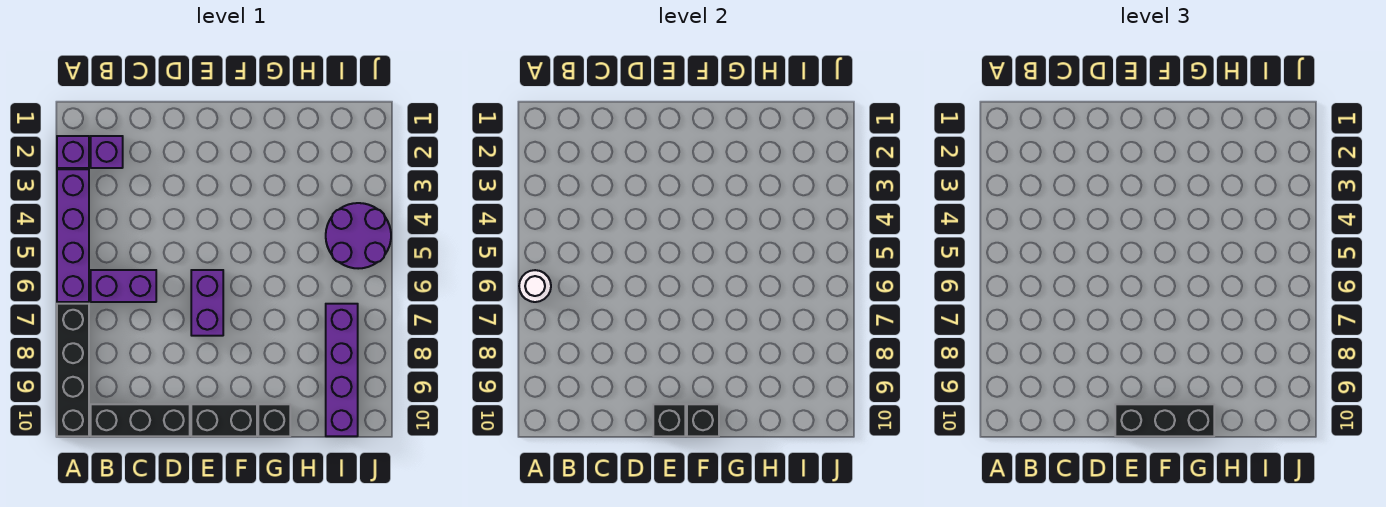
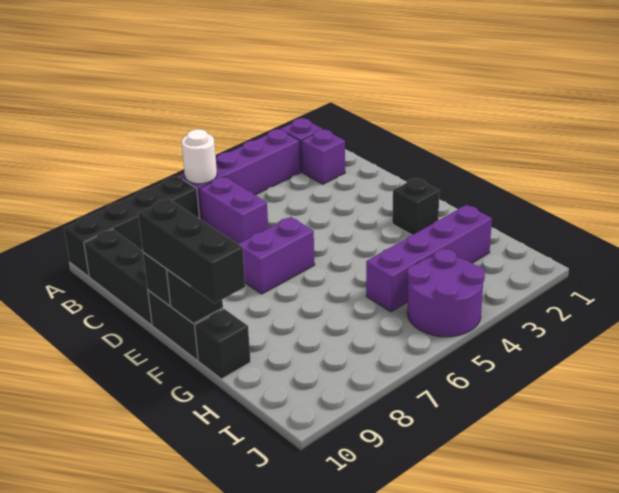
none -> black brick F2 level 1
purple brick I7:I10 level 1 -> purple brick H2:H5 level 1

